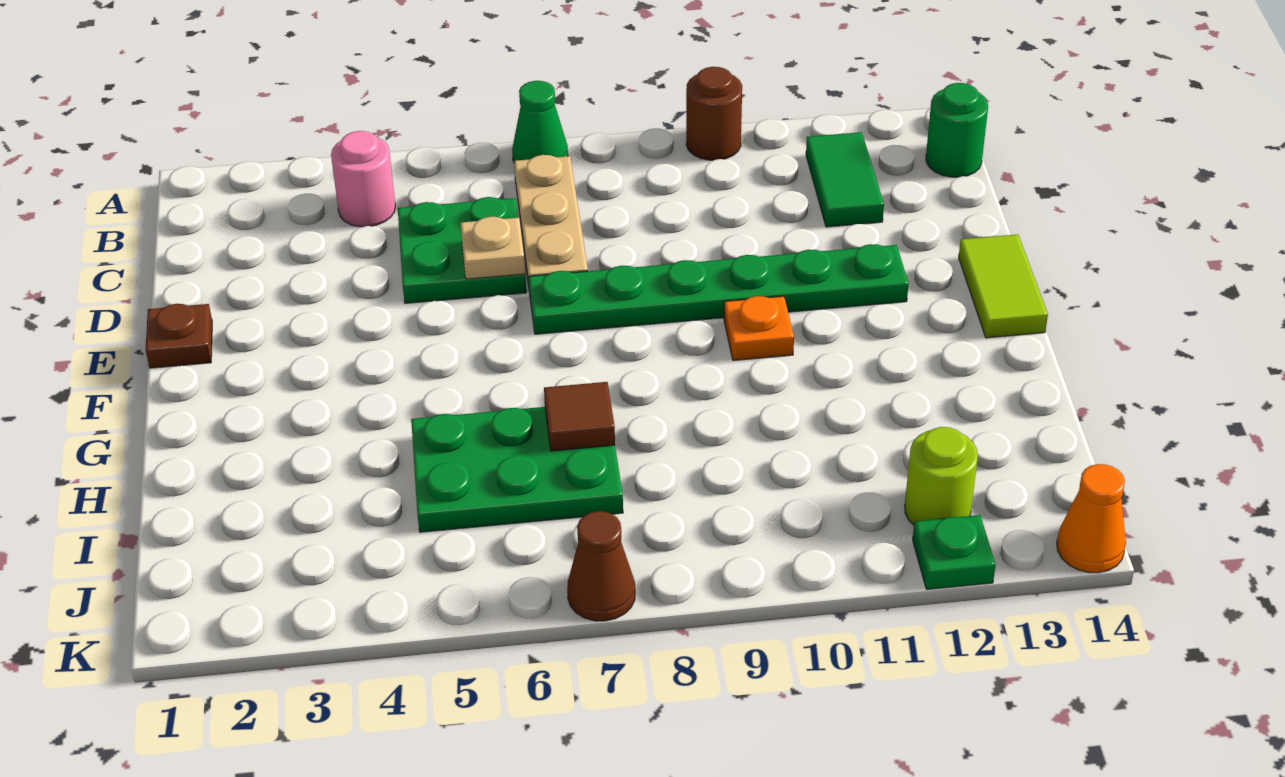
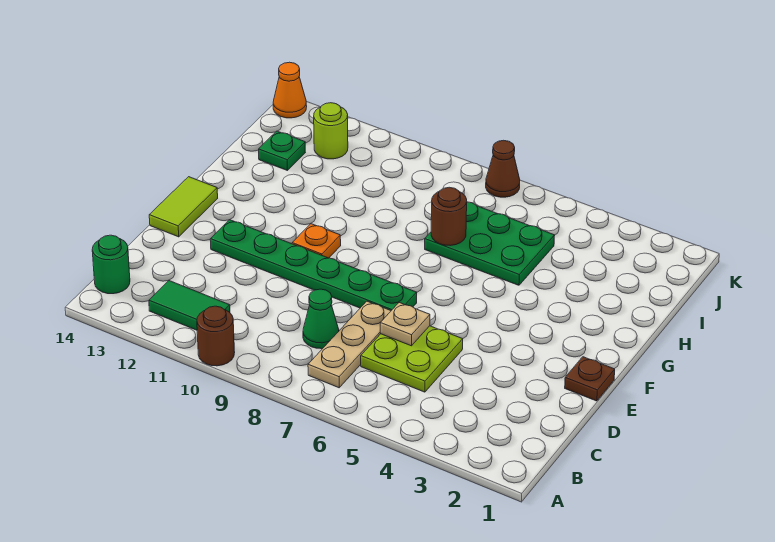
green cone A7 level 1 -> green cone C8 level 1
pink round brick B4 level 1 -> none
green tile B12:C12 level 1 -> green tile B11:B12 level 1
green plate C5:D6 level 1 -> lime plate C5:D6 level 1
brown tile H7 level 2 -> brown round brick H7 level 2
green plate K12 level 1 -> green plate I13 level 1

